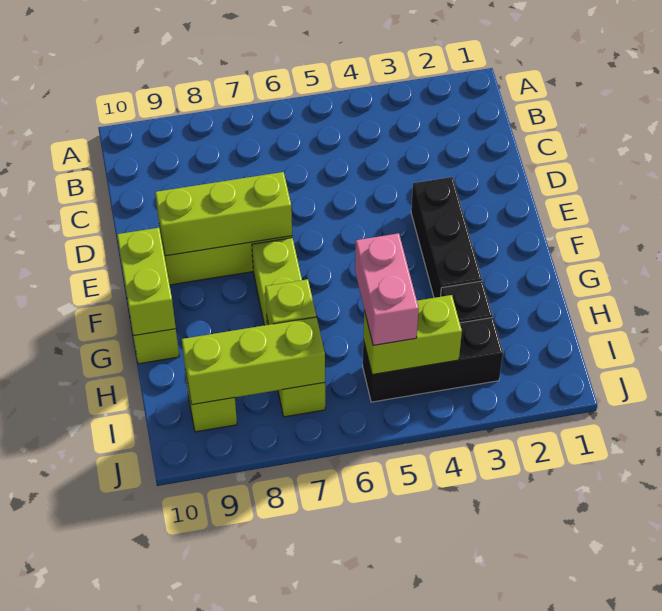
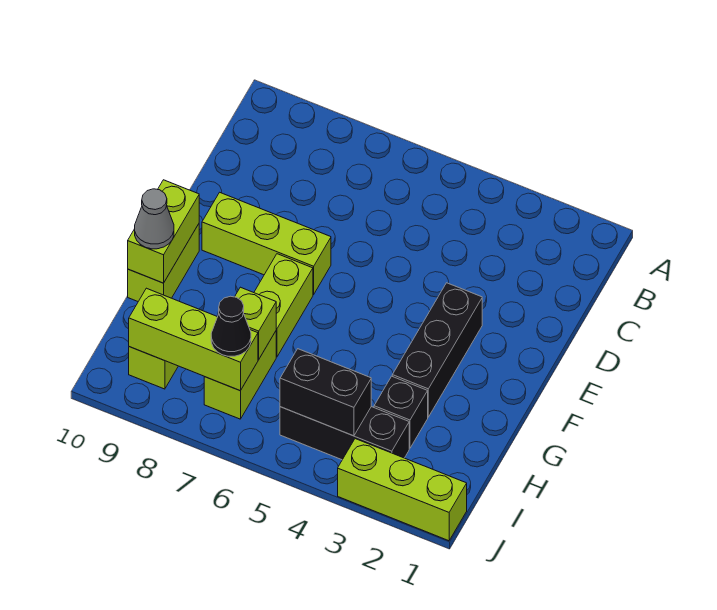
lime brick E7:E9 level 2 -> lime brick J1:J3 level 1
none -> grey cone G10 level 3
pink brick H5:I5 level 3 -> none
lime brick I4:I5 level 2 -> black brick I4:I5 level 2
none -> black cone I7 level 3

